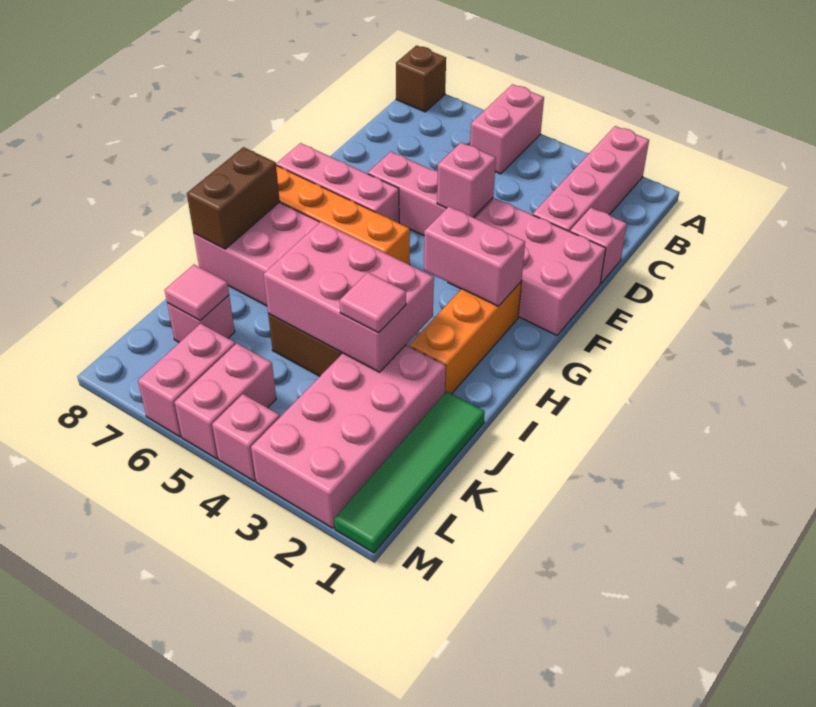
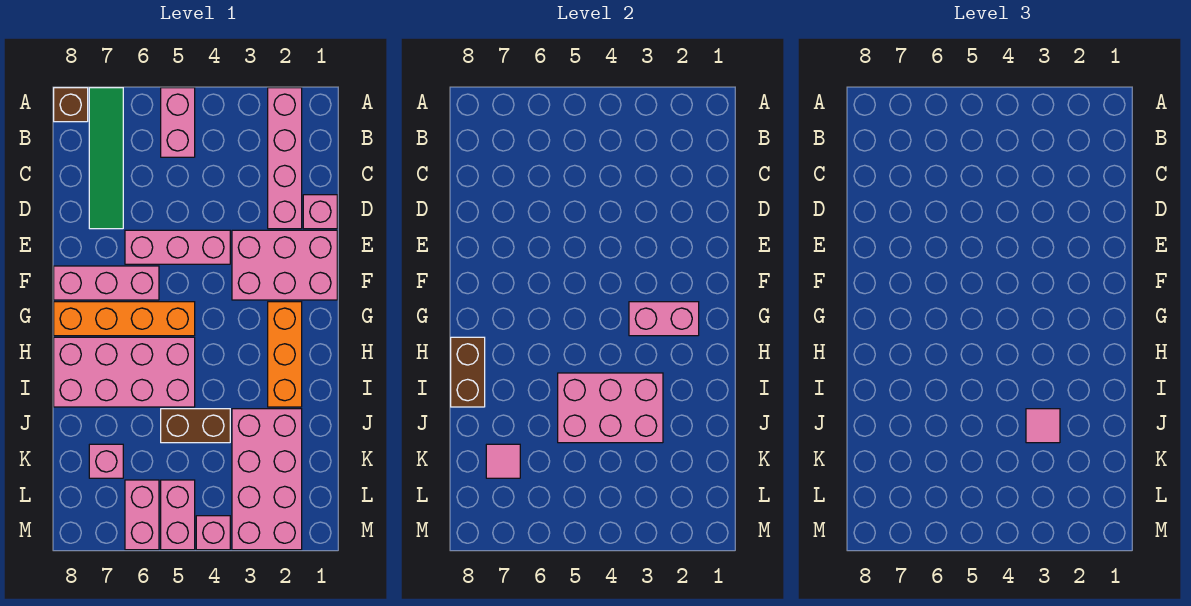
pink brick E4 level 2 -> none
green tile J1:M1 level 1 -> green tile A7:D7 level 1

